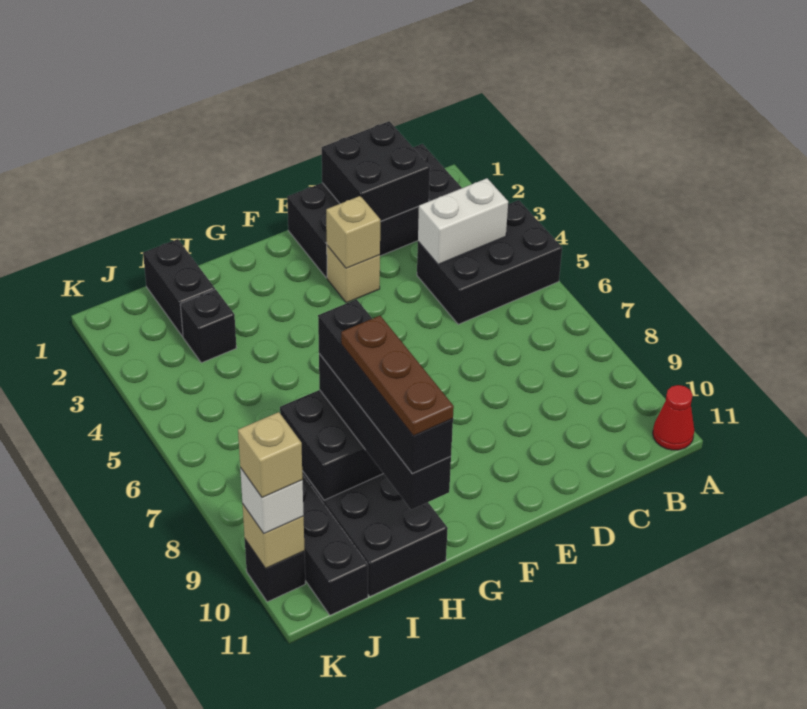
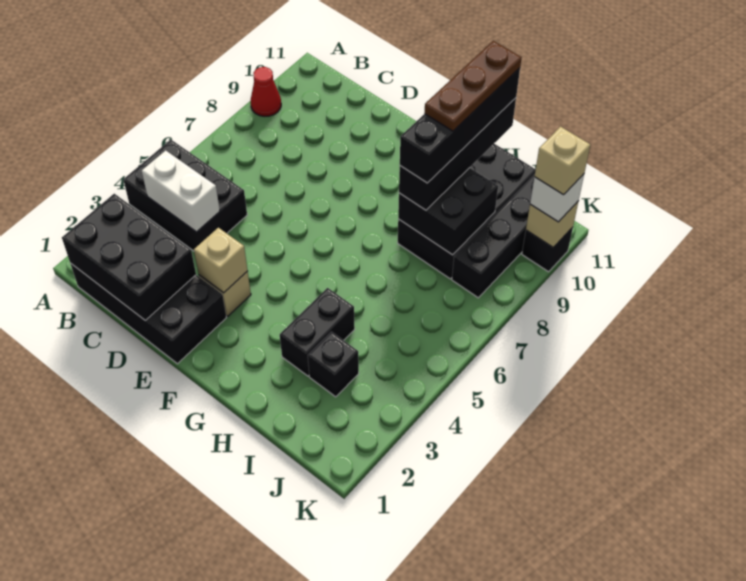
red cone A11 level 1 -> red cone A9 level 1
black brick C1:D2 level 2 -> black brick B1:D2 level 2
black brick I1:I2 level 1 -> black brick H3:H4 level 1

